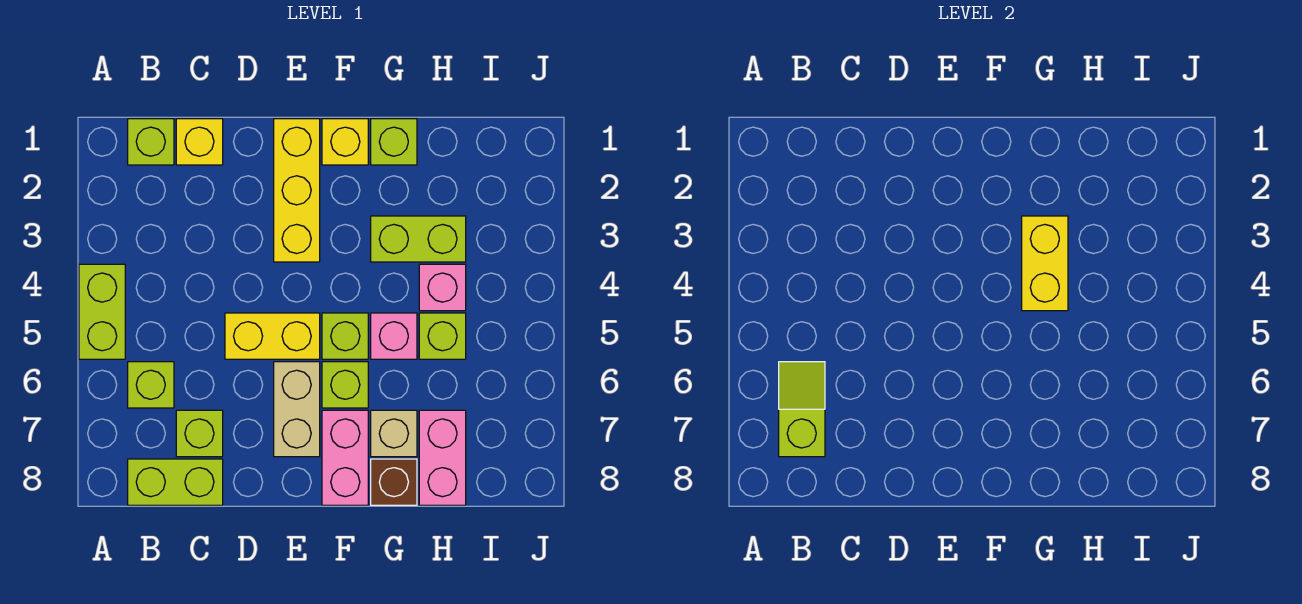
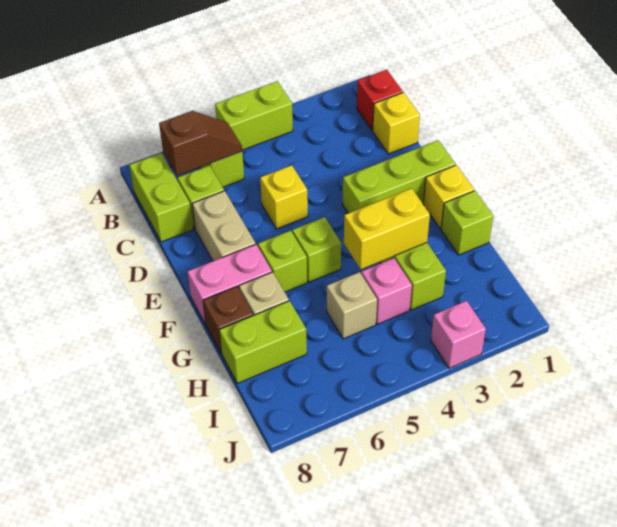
lime brick B1 level 1 -> red brick B1 level 1
lime slope B6:B7 level 2 top 7 -> brown slope B6:B7 level 2 top 7
yellow brick D5:E5 level 1 -> yellow brick D5 level 1
yellow brick E1:E3 level 1 -> lime brick E1:E3 level 1
tan brick E6:E7 level 1 -> tan brick D7:E7 level 1
pink brick G5 level 1 -> pink brick J3 level 1
lime brick H5 level 1 -> tan brick H5 level 1
pink brick H7:H8 level 1 -> lime brick H7:H8 level 1

